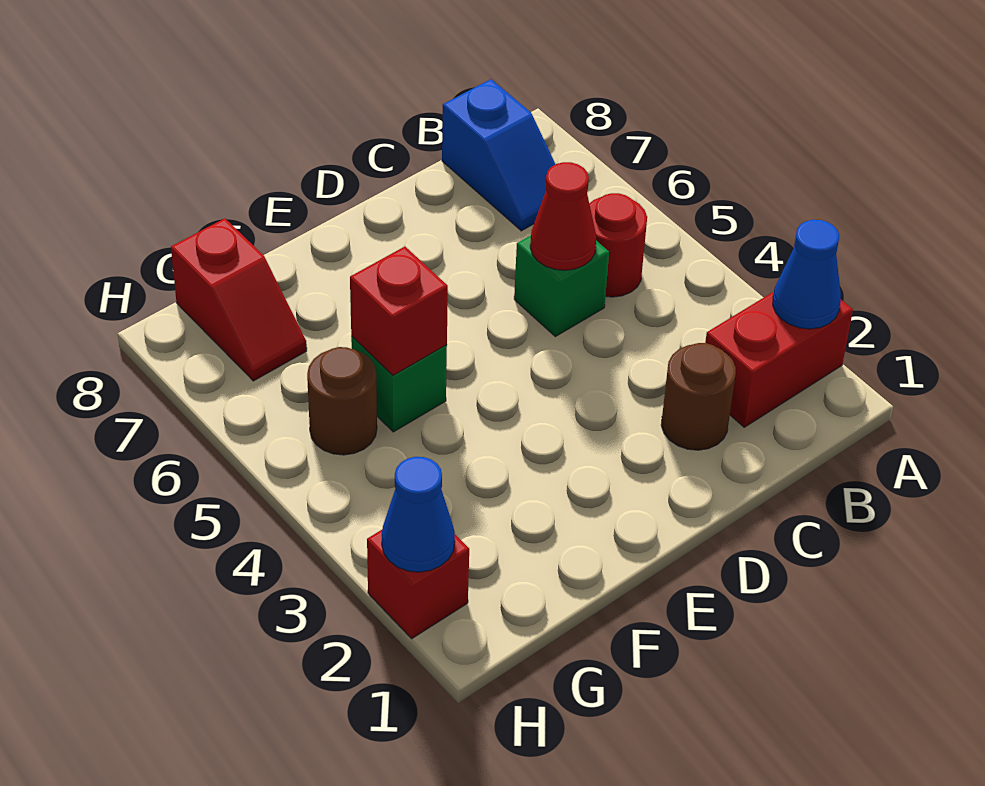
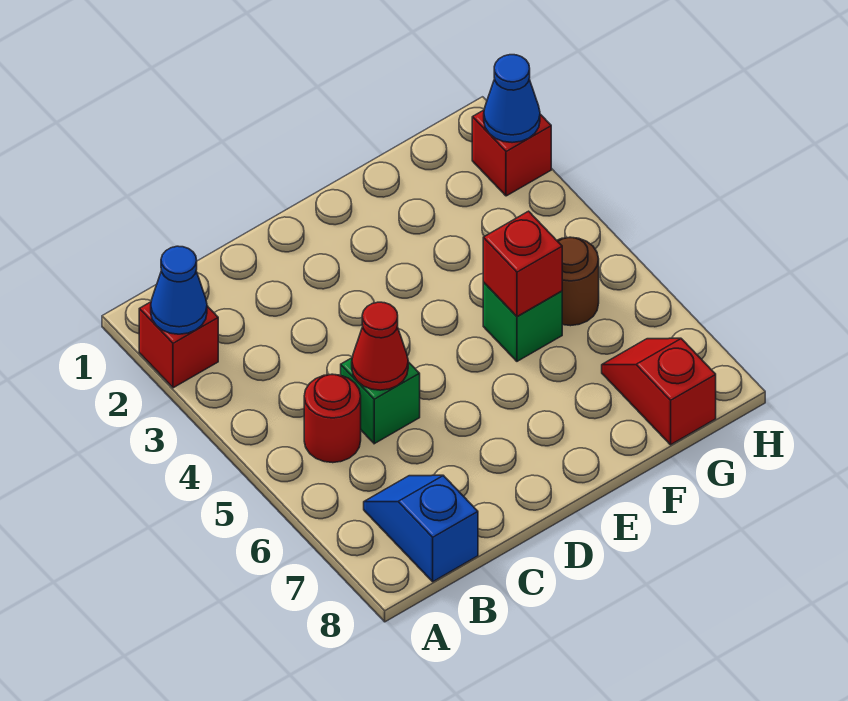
red brick A2:B2 level 1 -> red brick A2 level 1
brown round brick C2 level 1 -> none

